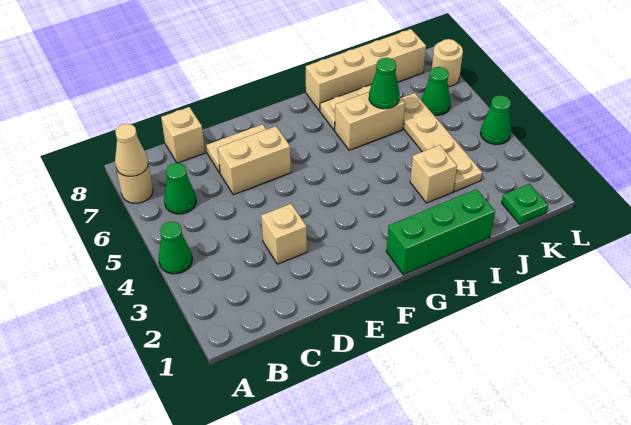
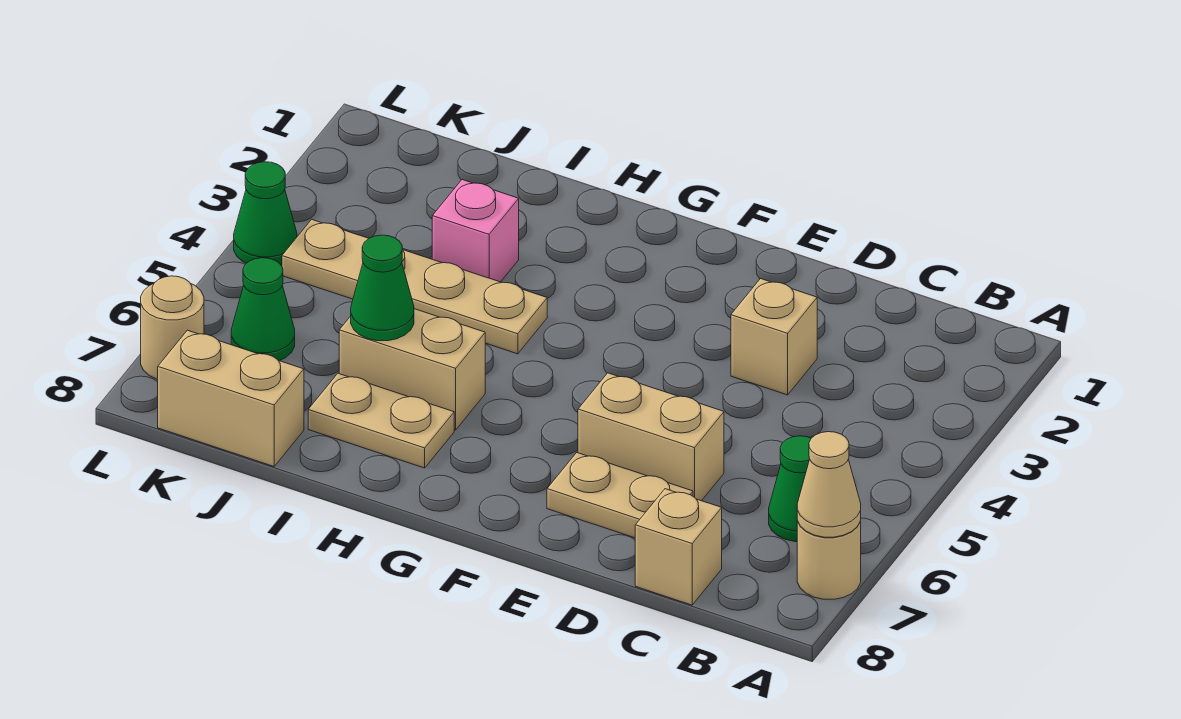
green cone A4 level 1 -> none
green brick G1:I1 level 1 -> none
tan brick H8:K8 level 1 -> tan brick J8:K8 level 1
tan brick I3 level 1 -> pink brick I3 level 1
tan plate J3:J6 level 1 -> tan plate H4:K4 level 1
green plate K1 level 1 -> none

